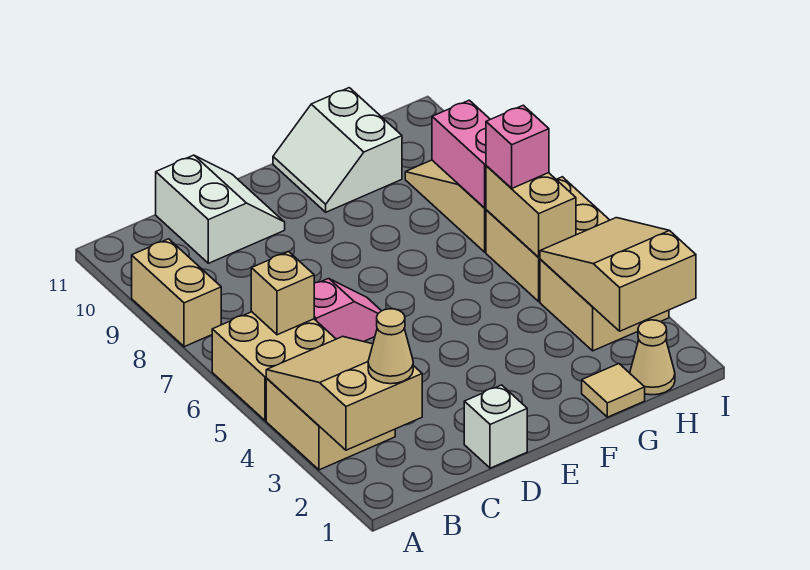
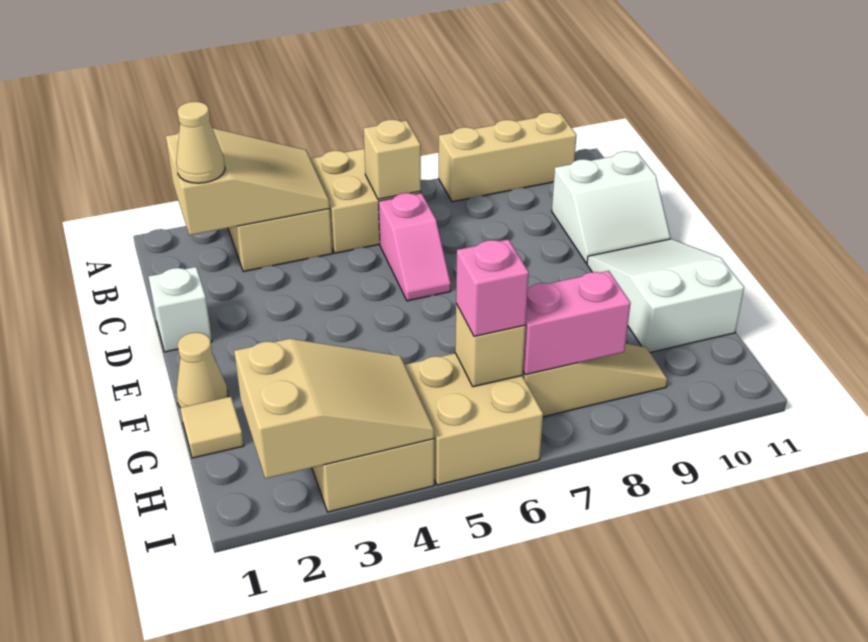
tan brick A8:A9 level 1 -> tan brick A8:A10 level 1
white slope F10:G11 level 1 top G -> white slope E10:G11 level 1 top G
tan cone H1 level 1 -> tan cone F1 level 1
tan brick H5:H6 level 2 -> tan brick H6 level 2

